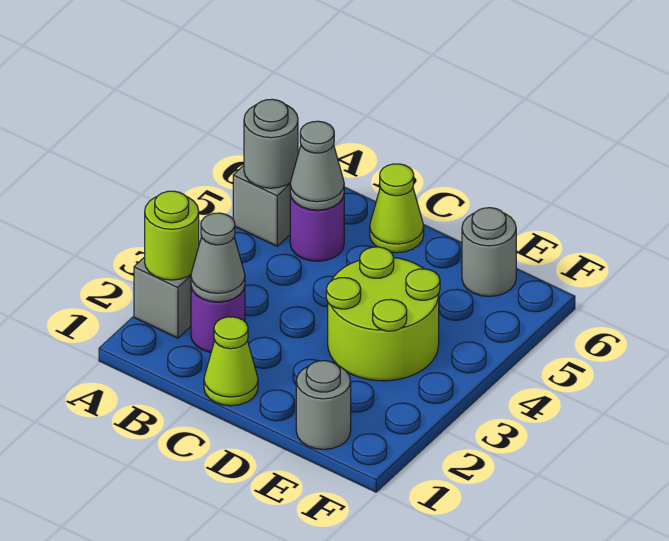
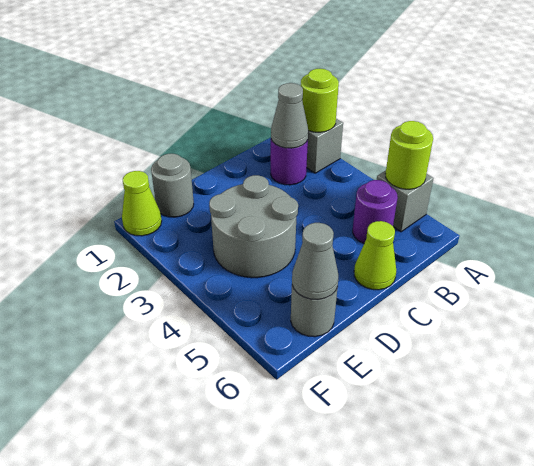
grey round brick A5 level 2 -> lime round brick A5 level 2
grey cone B5 level 2 -> grey cone E6 level 2
lime cone C1 level 1 -> lime cone F1 level 1
lime round brick D3:E4 level 1 -> grey round brick D3:E4 level 1

